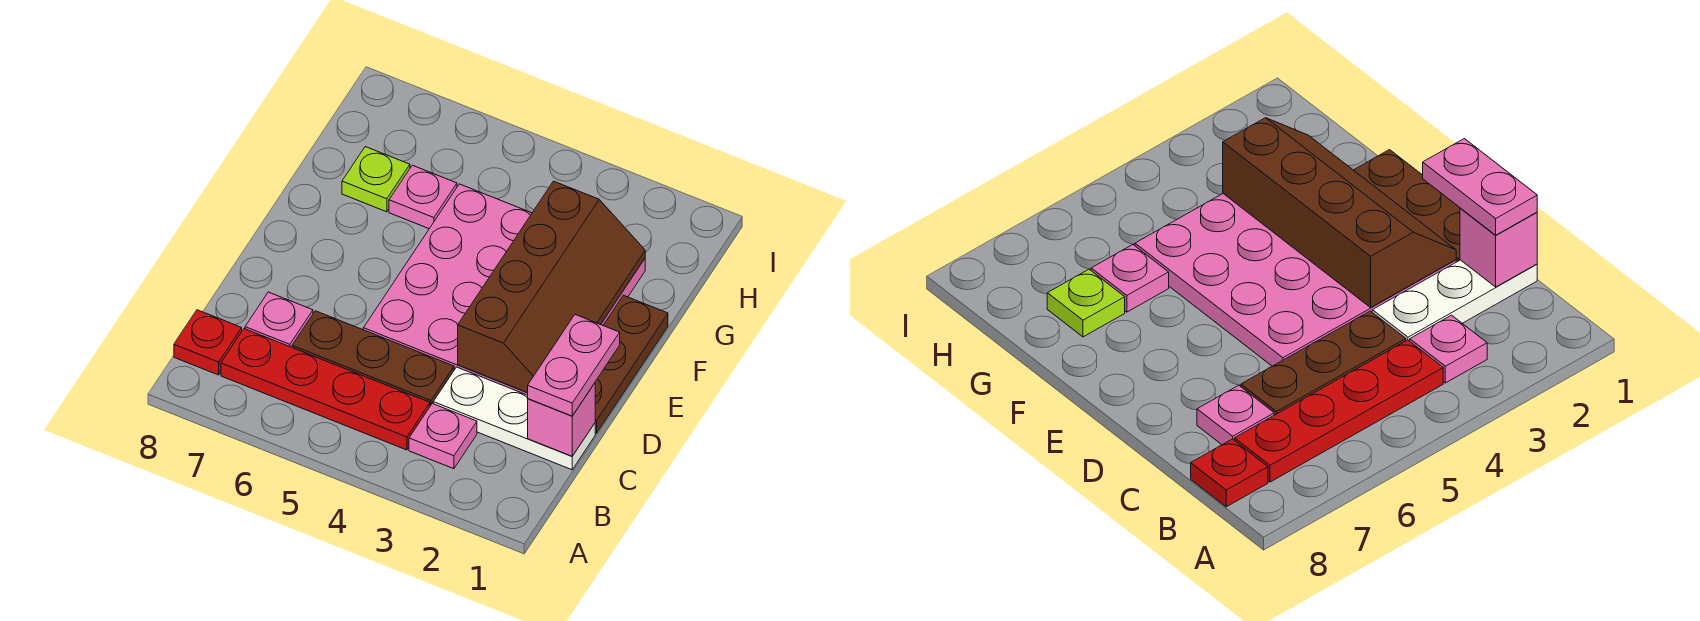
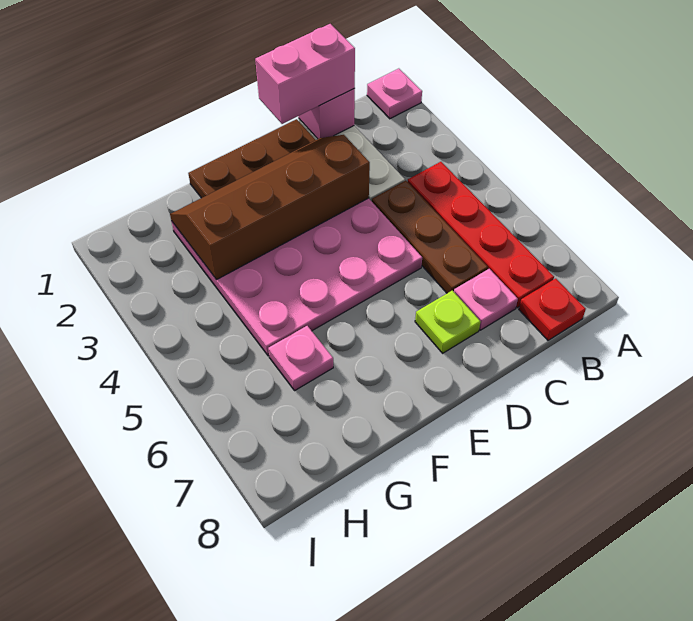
pink plate B3 level 1 -> pink plate A1 level 1
pink plate C1:D1 level 3 -> pink brick C1:D1 level 3
lime plate G7 level 1 -> lime plate D7 level 1

